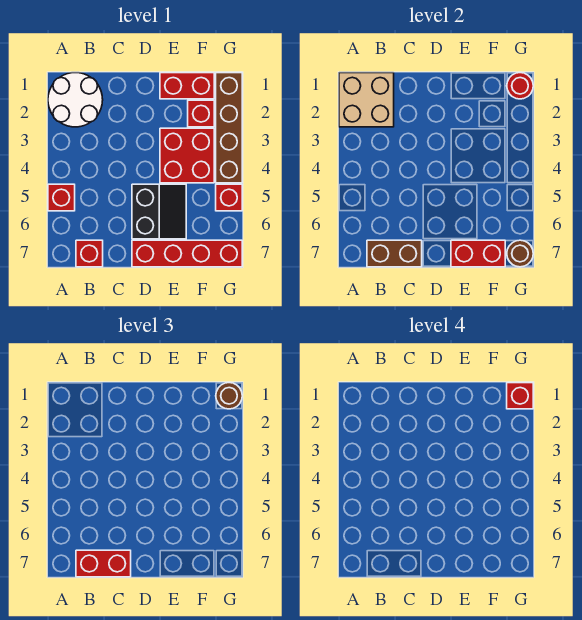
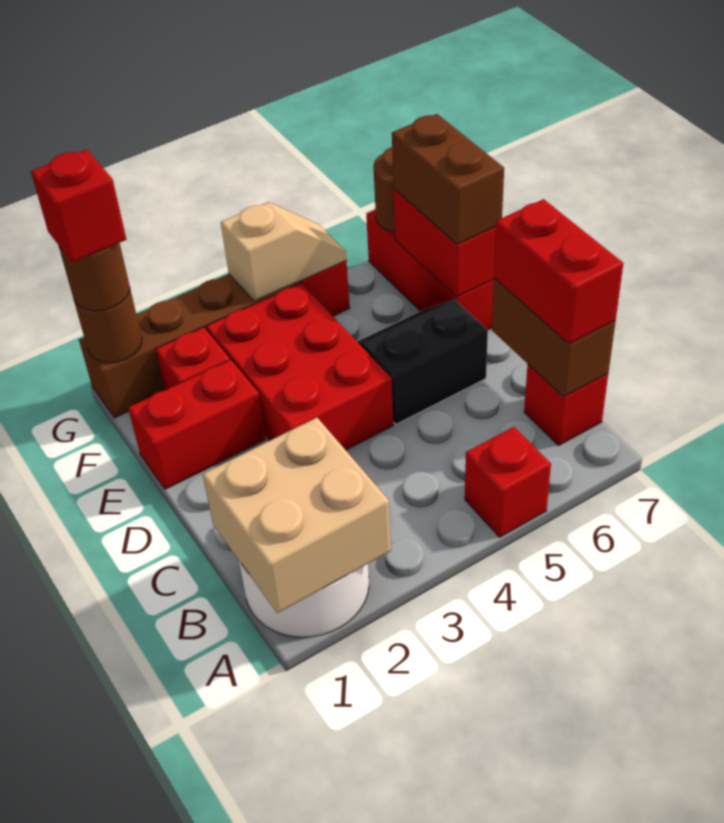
red brick D7:G7 level 1 -> red brick E7:G7 level 1
red brick E1:F1 level 1 -> red brick E1:E2 level 1
red brick E3:F4 level 1 -> red brick D3:F4 level 1
none -> brown brick E7:F7 level 3
red round brick G1 level 2 -> brown round brick G1 level 2
none -> tan slope G4:G5 level 2 top 4

